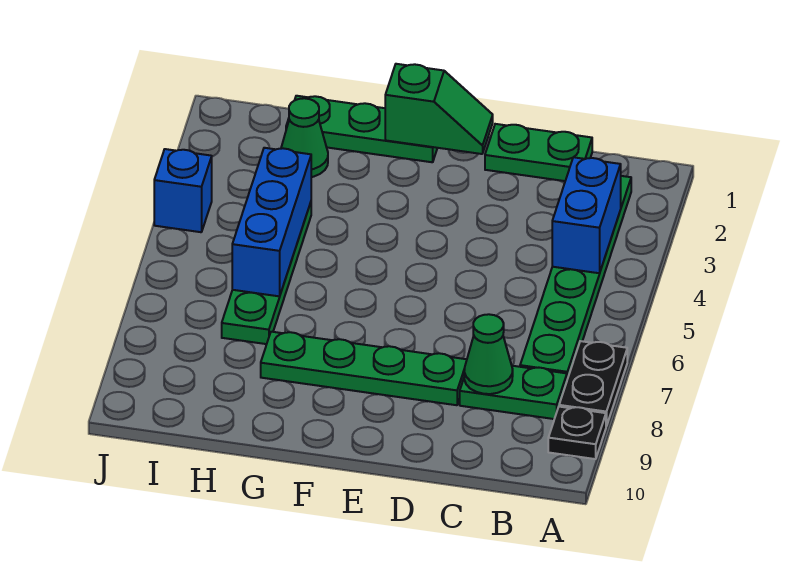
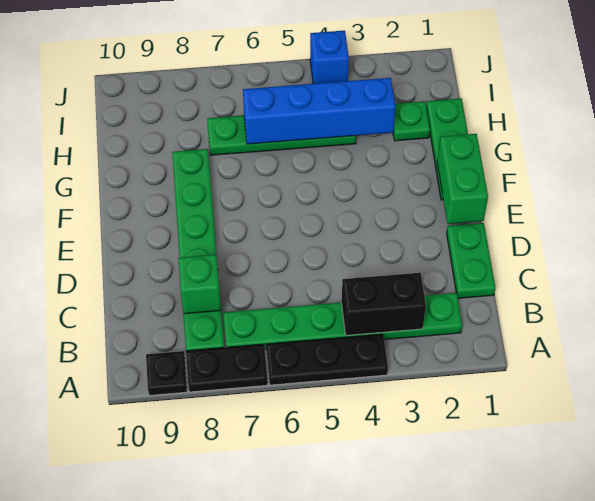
none -> black plate A4:A6 level 1
blue brick B3:B4 level 2 -> black brick B3:B4 level 2
green cone C8 level 2 -> green brick C8 level 2
green slope E1:F1 level 2 top F -> green brick E1:F1 level 2
green cone H2 level 1 -> green plate H2 level 1
blue brick H4:H6 level 2 -> blue brick H3:H6 level 2

